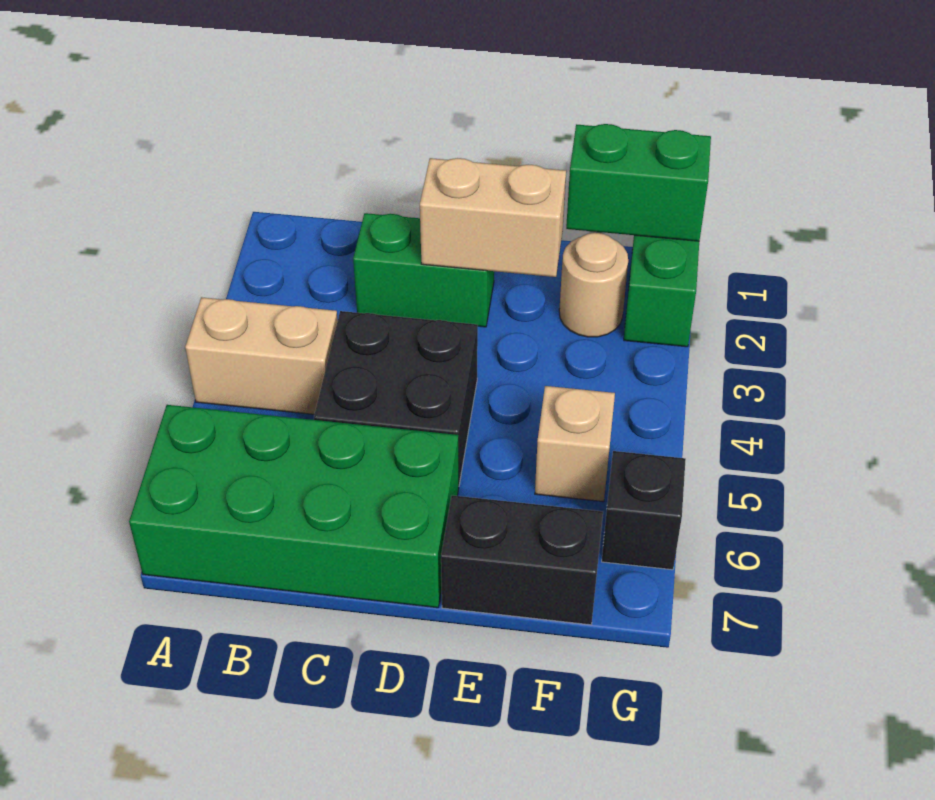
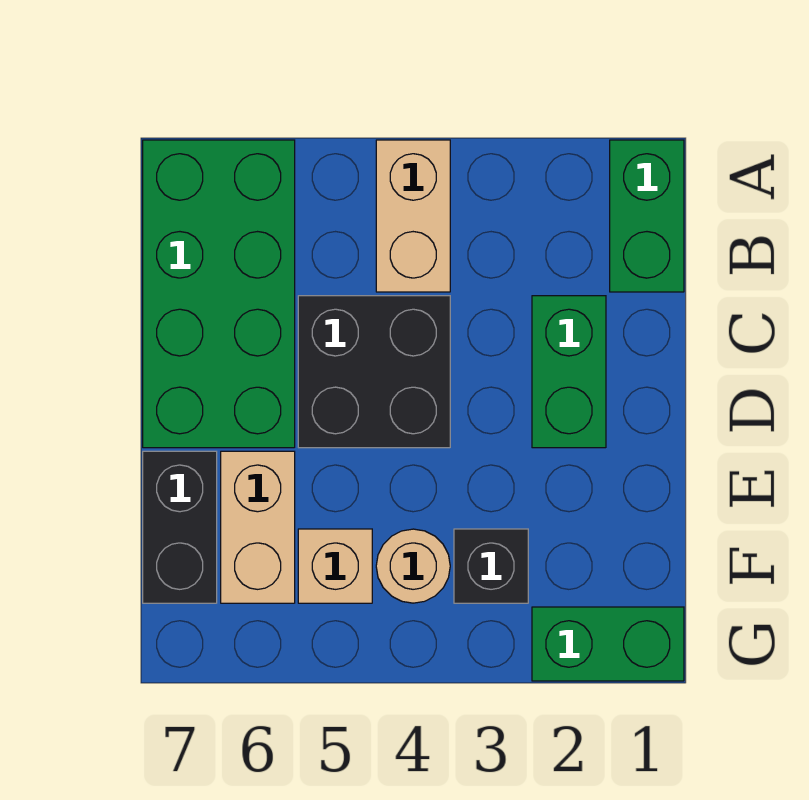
tan brick D2:E2 level 2 -> tan brick E6:F6 level 1
green brick F1:G1 level 2 -> green brick A1:B1 level 1
tan round brick F2 level 1 -> tan round brick F4 level 1
black brick G6 level 1 -> black brick F3 level 1

